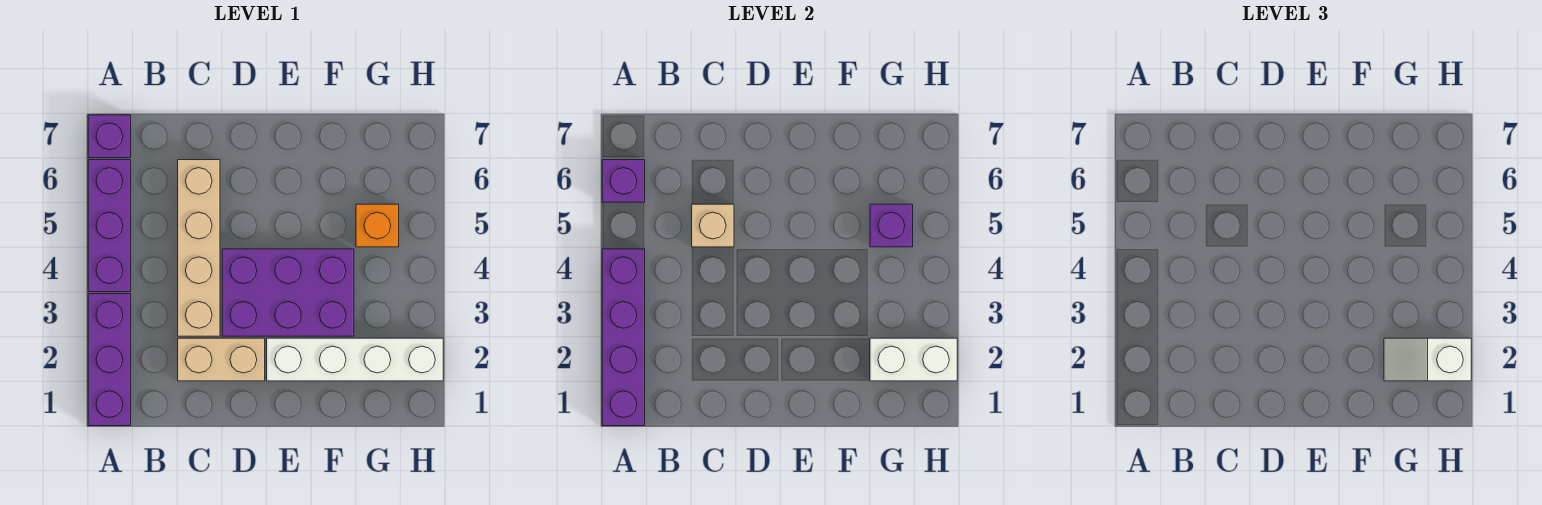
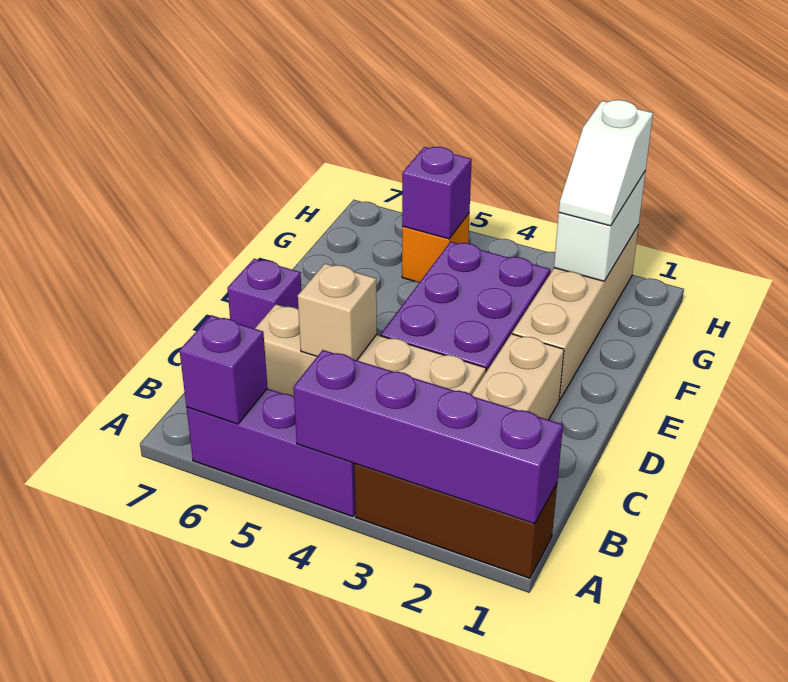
purple brick A1:A3 level 1 -> brown brick A1:A3 level 1
purple brick A7 level 1 -> purple brick D7 level 1
white brick E2:H2 level 1 -> tan brick E2:H2 level 1

